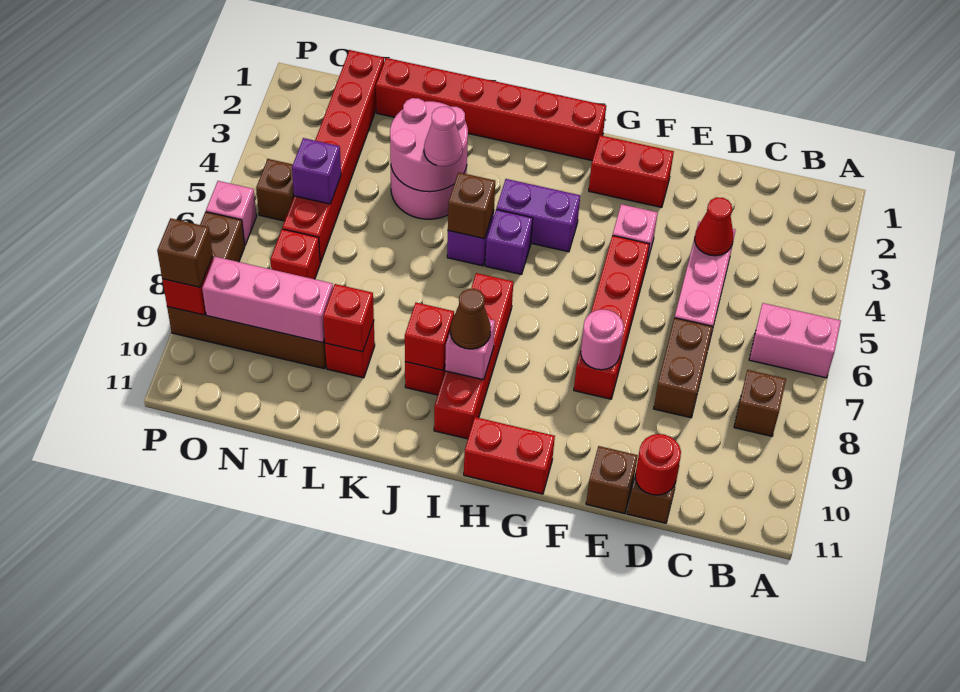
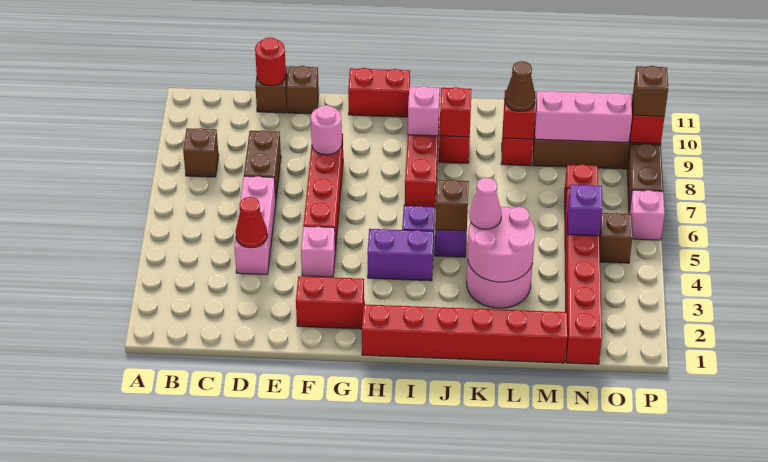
pink brick A6:B6 level 1 -> none
brown cone I9 level 3 -> brown cone L9 level 3

